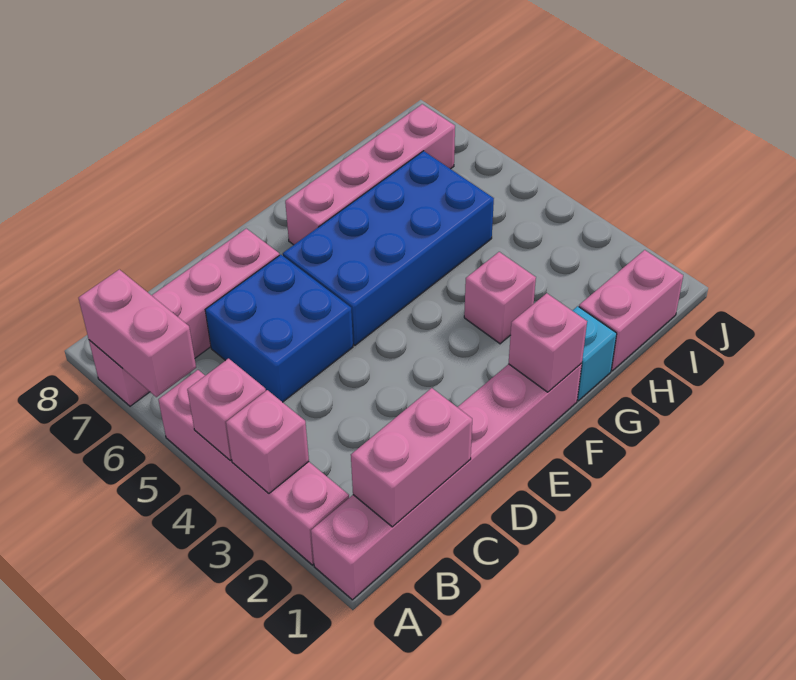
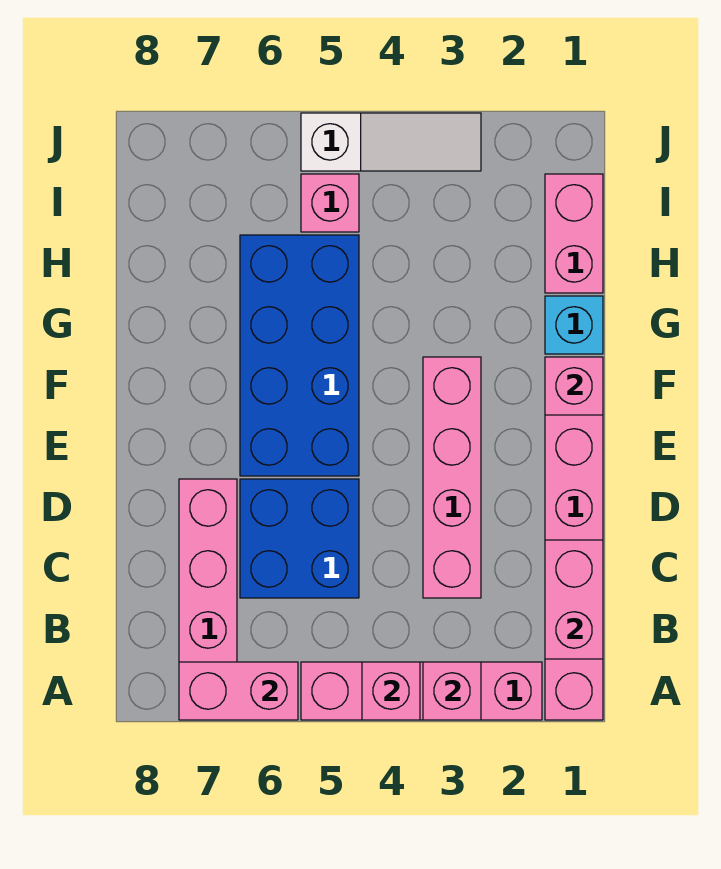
pink brick F7:I7 level 1 -> pink brick C3:F3 level 1
pink brick G3 level 1 -> pink brick I5 level 1
none -> white slope J3:J5 level 1 top 5

